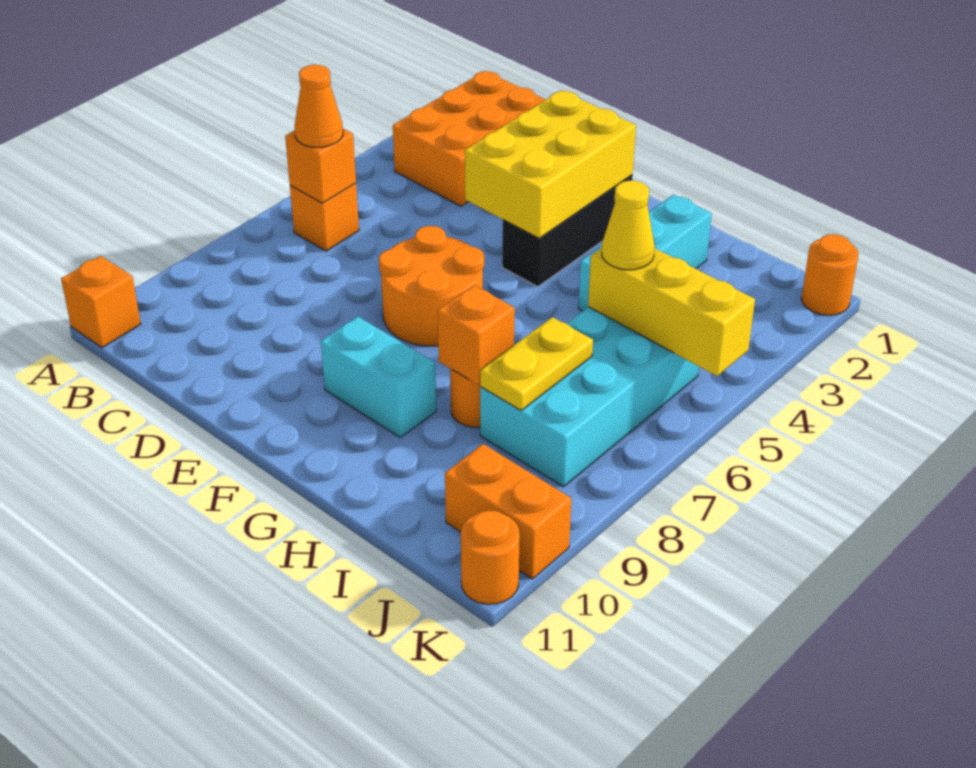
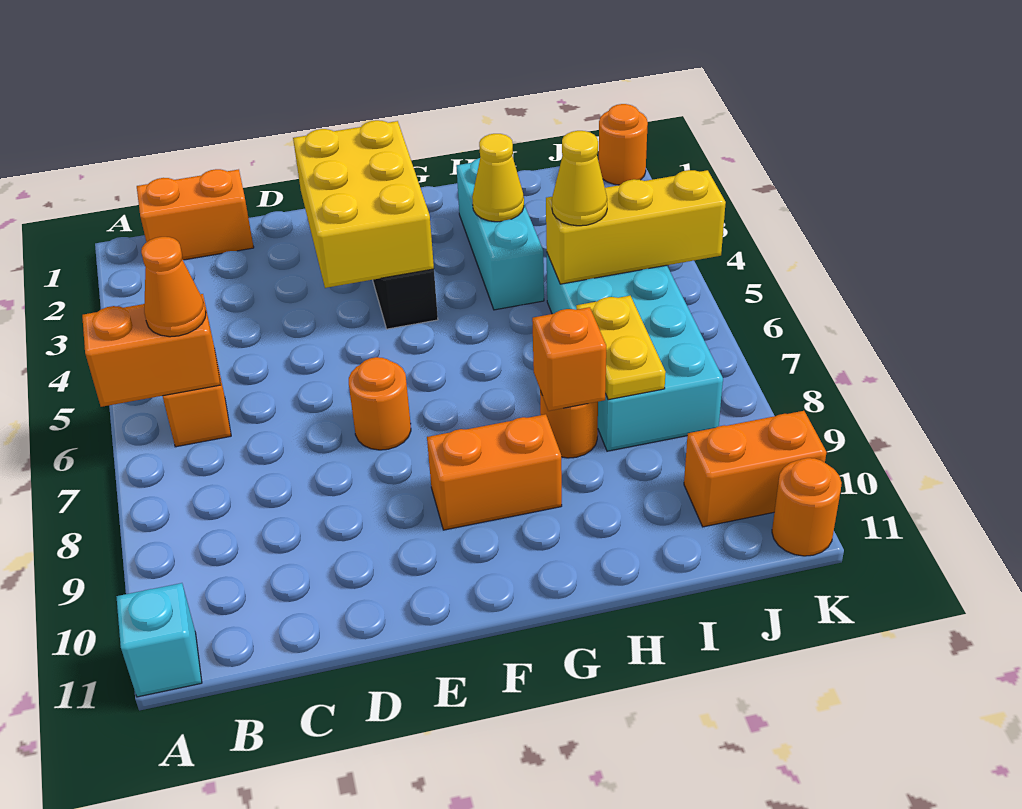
orange brick A11 level 1 -> cyan brick A11 level 1
orange brick B1:C3 level 1 -> orange brick B1:C1 level 1
orange brick B6 level 2 -> orange brick A6:B6 level 2
orange round brick E6:F7 level 1 -> orange round brick E7 level 1
cyan brick F9:G9 level 1 -> orange brick F9:G9 level 1
none -> yellow cone H3 level 2

